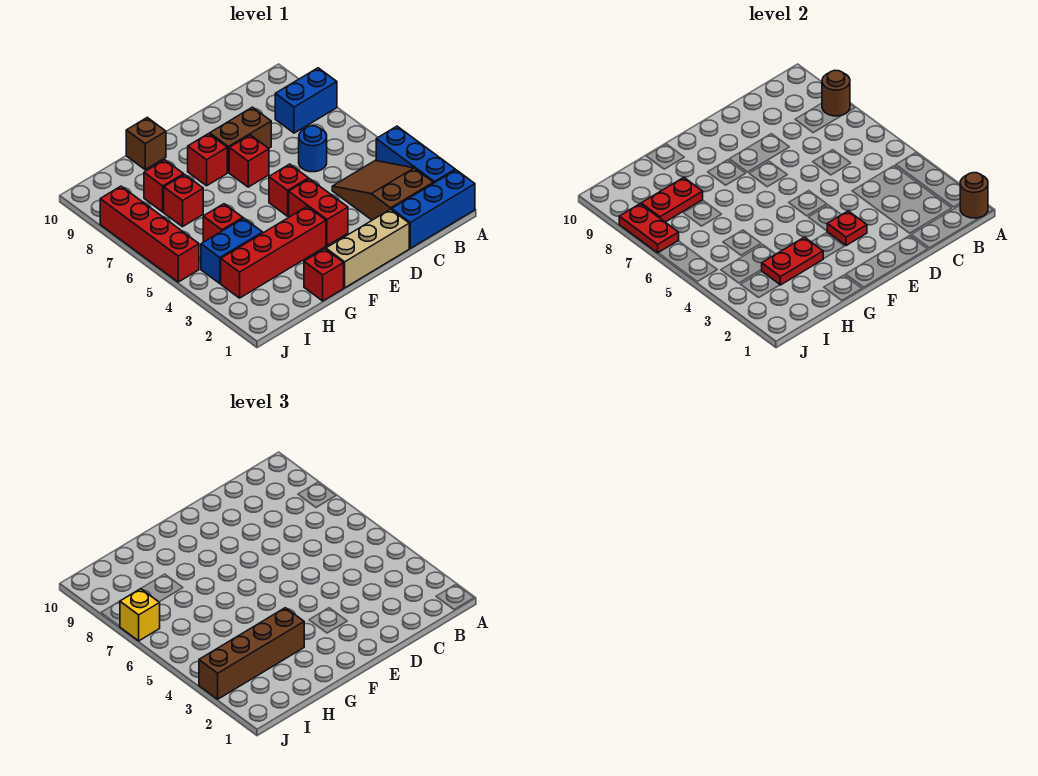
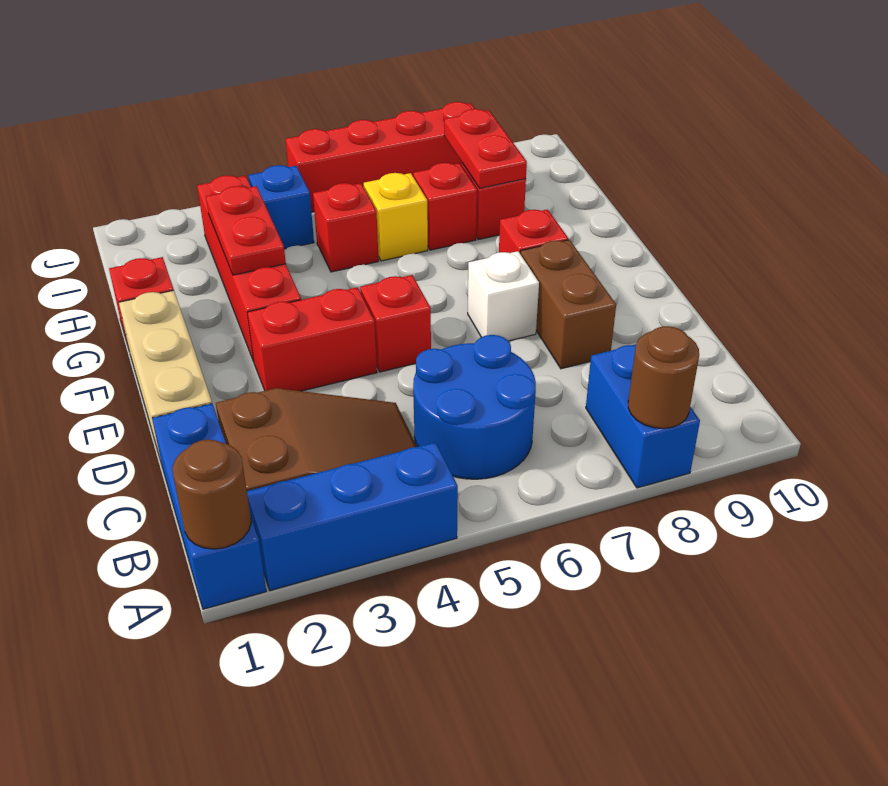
blue round brick C6 level 1 -> blue round brick B5:C6 level 1
red plate E3 level 2 -> none
red brick E7 level 1 -> white brick E7 level 1
brown brick G3:J3 level 3 -> none
brown brick G10 level 1 -> none
blue brick H4:I4 level 1 -> blue brick I4 level 1
red plate J7:J8 level 2 -> none
yellow brick J7 level 3 -> yellow brick H6 level 1

